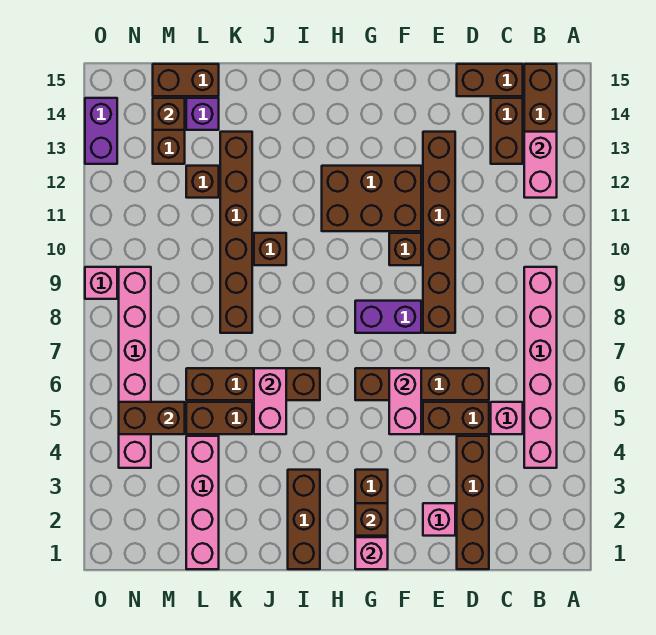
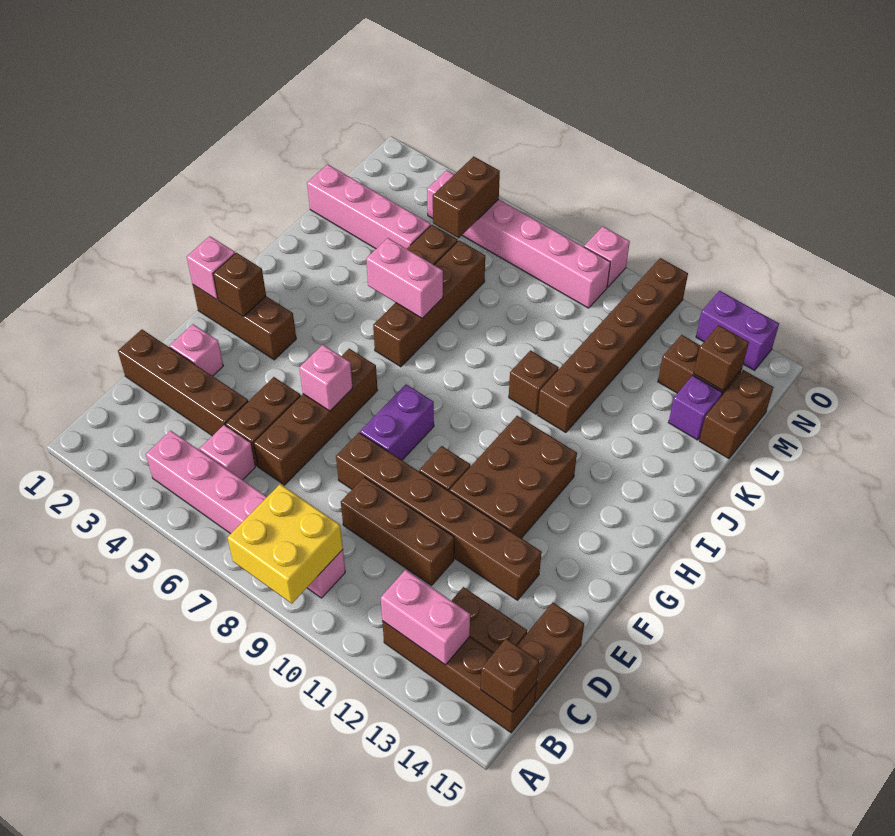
none -> yellow brick A8:B9 level 2
pink brick F5:F6 level 2 -> pink brick F6 level 2
brown brick I1:I3 level 1 -> brown brick D9:D11 level 1
brown brick K8:K13 level 1 -> brown brick J11:O11 level 1
brown brick L12 level 1 -> brown brick B15 level 2

